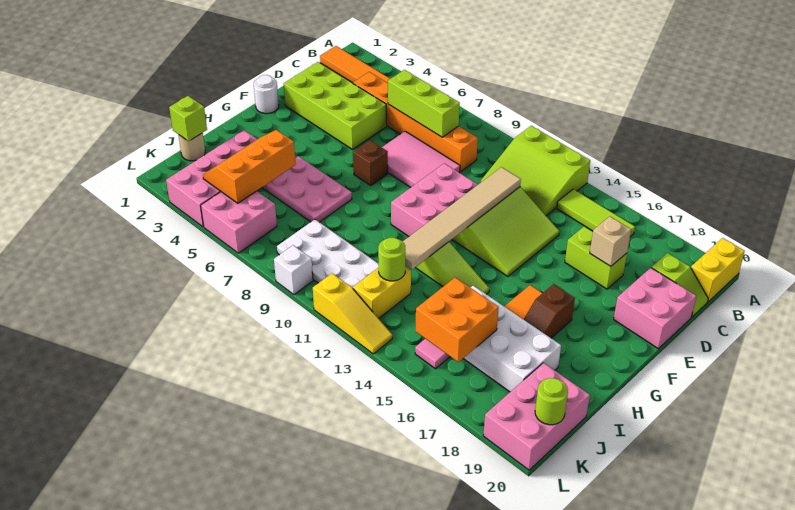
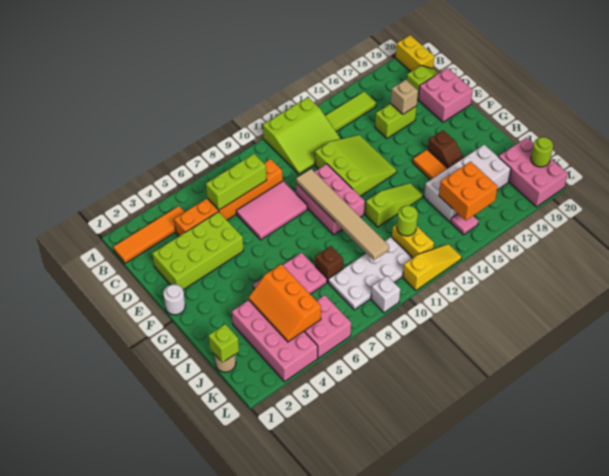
tan tile D12:I12 level 2 -> tan tile E10:J10 level 2
brown brick F7 level 1 -> brown brick I8 level 1

